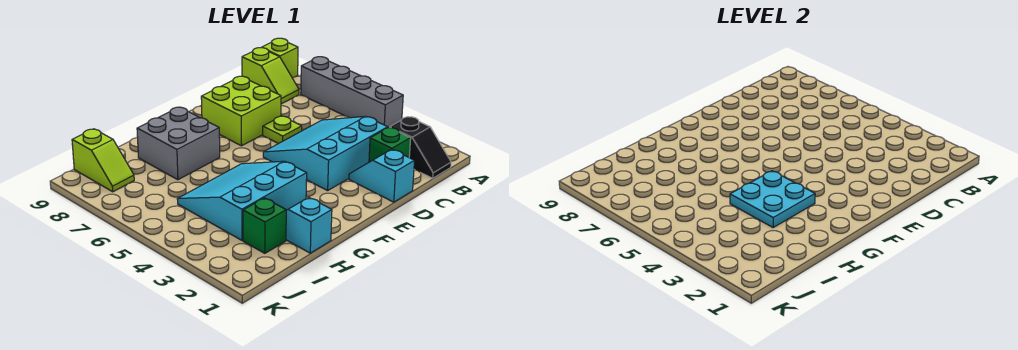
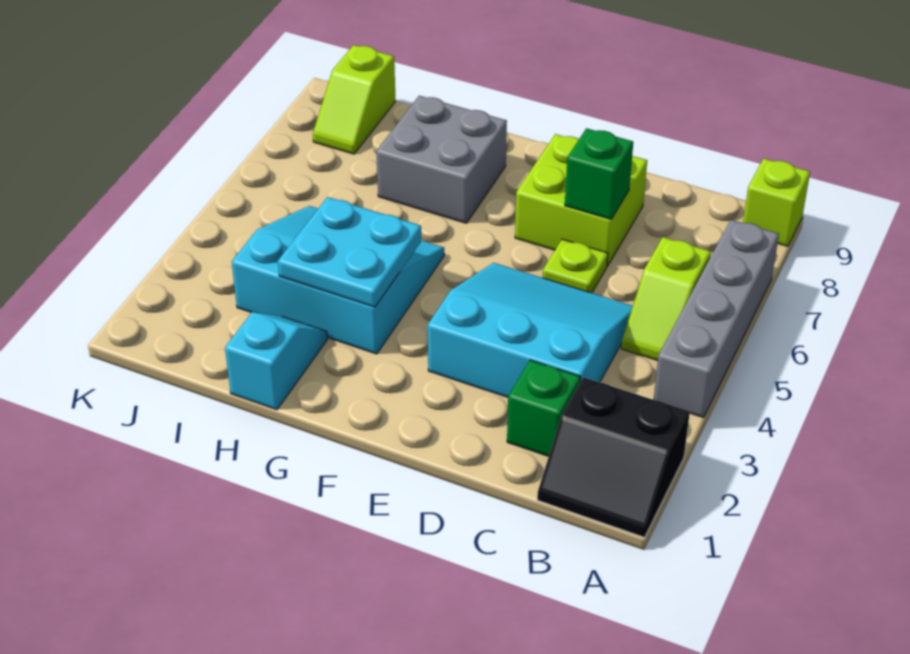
black slope B1:B2 level 1 top 2 -> black slope A1:B2 level 1 top 2
lime slope B8:B9 level 1 top 9 -> lime slope B5:B6 level 1 top 6
cyan slope D1:D2 level 1 top 1 -> none
green brick I2 level 1 -> green brick D7 level 2

